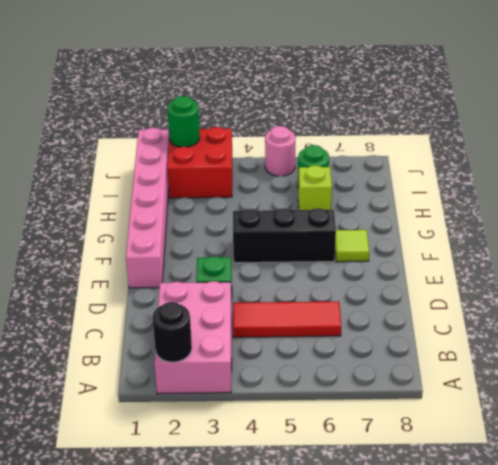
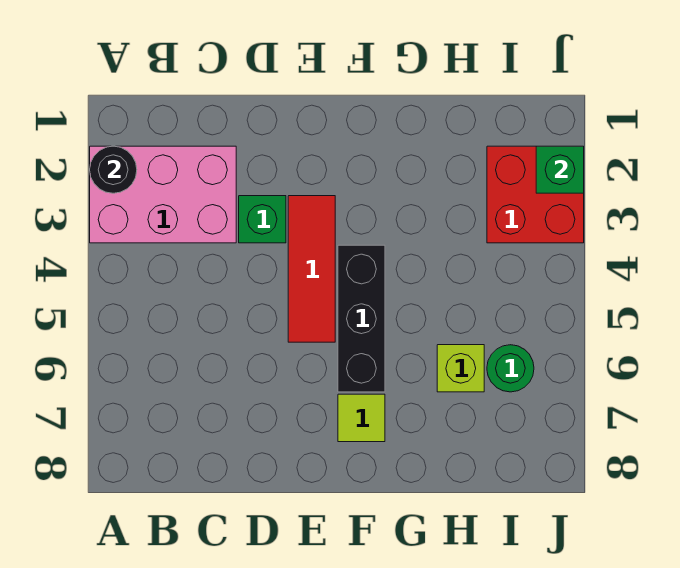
red tile C4:C6 level 1 -> red tile E3:E5 level 1
pink brick E1:J1 level 1 -> none
green round brick J2 level 2 -> green brick J2 level 2
pink round brick J5 level 1 -> none

